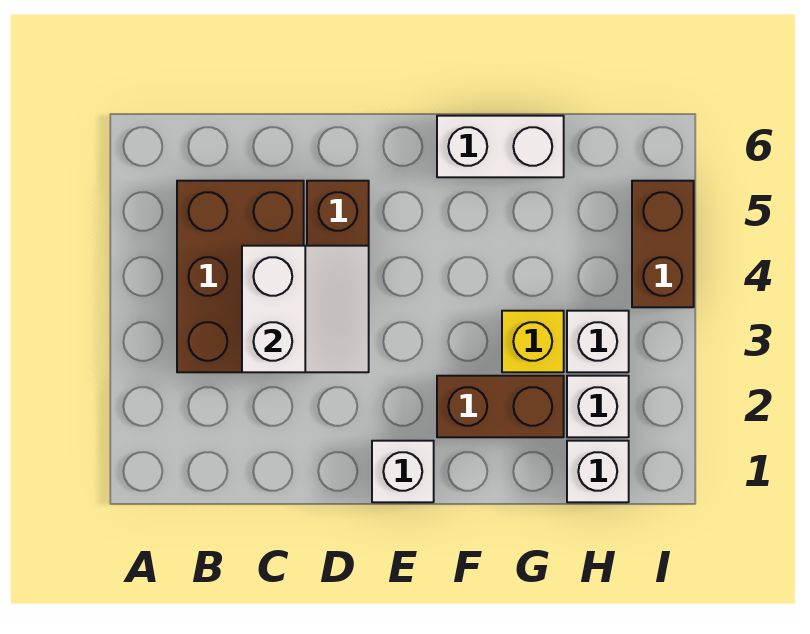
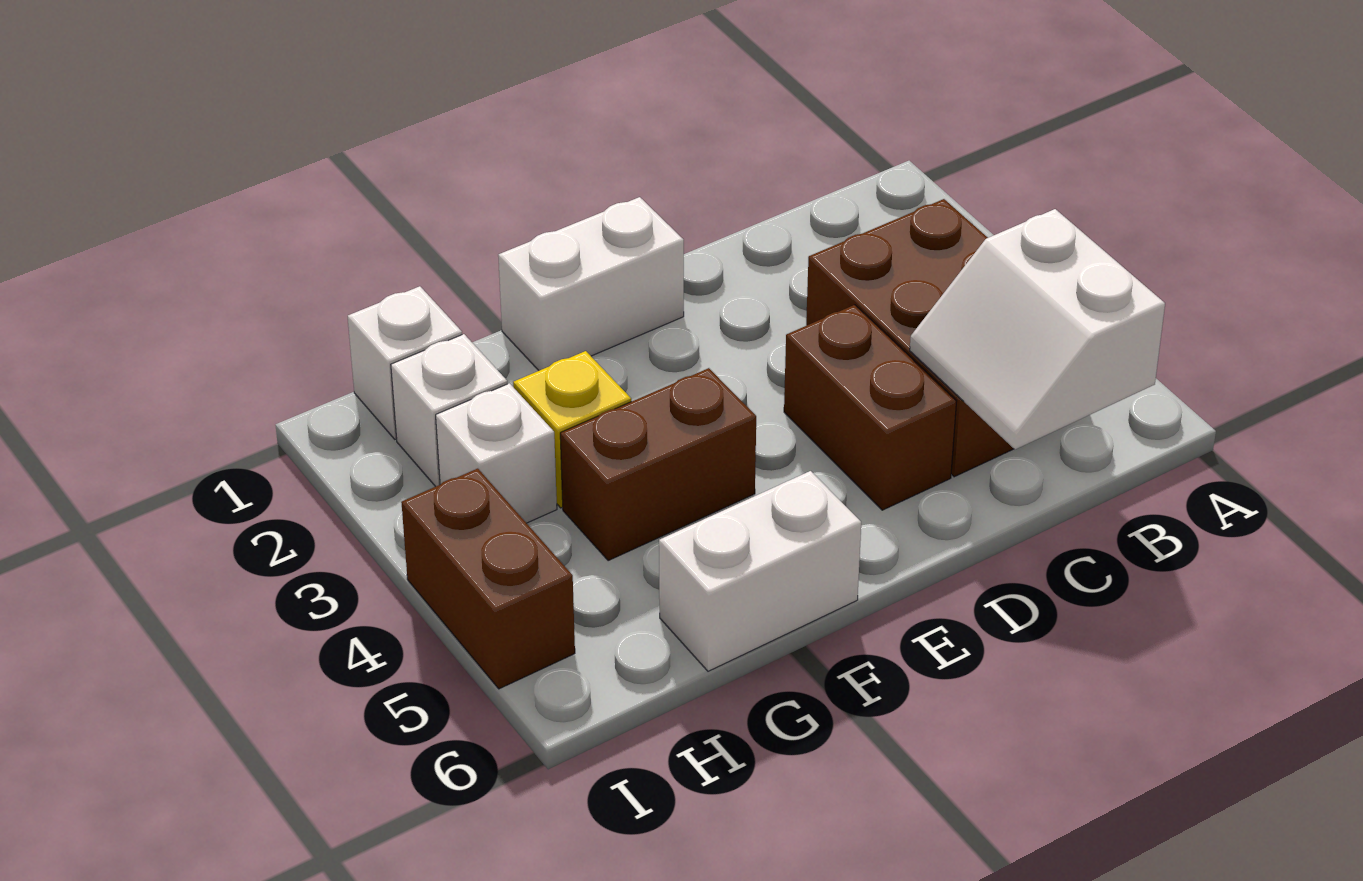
white slope C3:D4 level 2 top C -> white slope B5:C6 level 2 top B
white brick E1 level 1 -> white brick E1:F1 level 1
brown brick F2:G2 level 1 -> brown brick F4:G4 level 1

